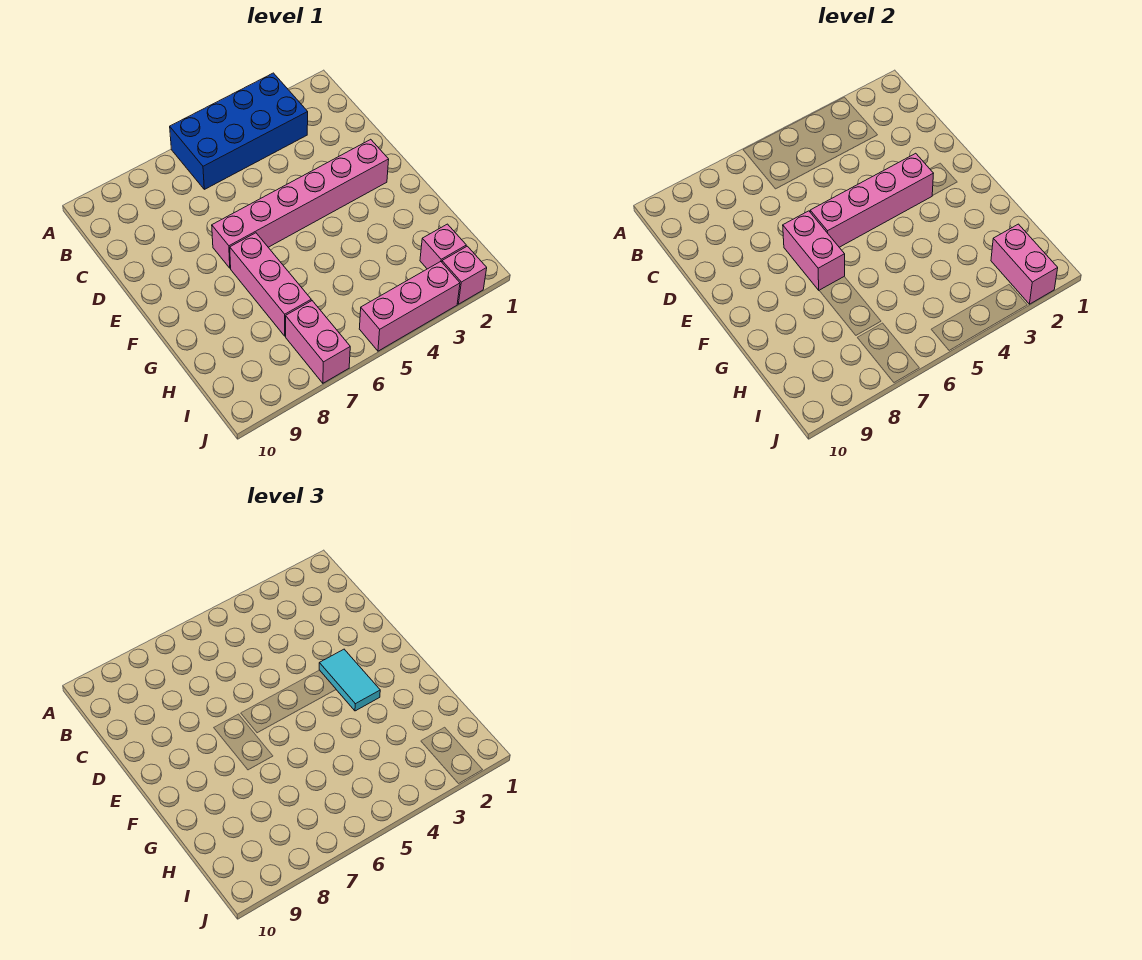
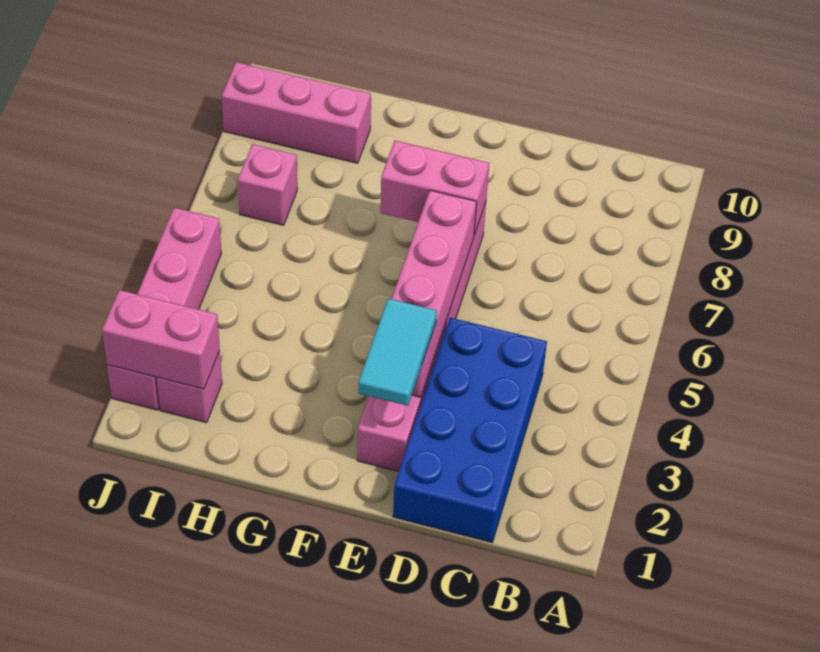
blue brick A3:B6 level 1 -> blue brick C1:D4 level 1
cyan tile E3:F3 level 3 -> cyan tile E2:E3 level 3
pink brick F7:H7 level 1 -> pink brick H9:J9 level 1
pink brick I7:J7 level 1 -> pink brick I7 level 1

